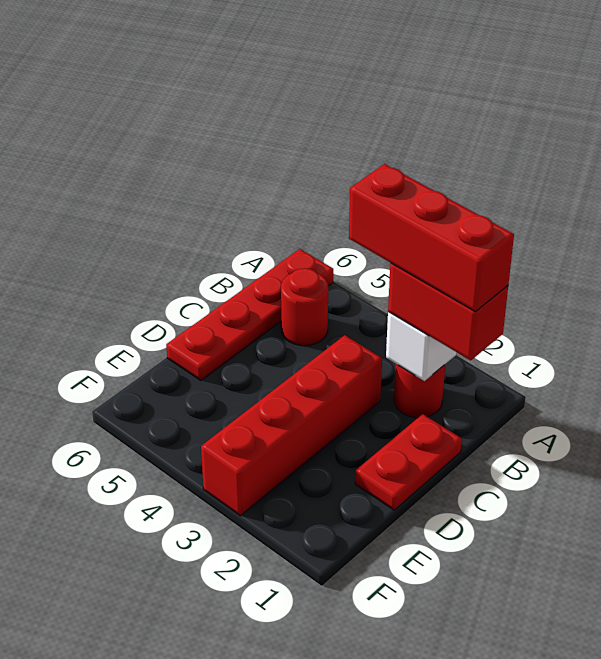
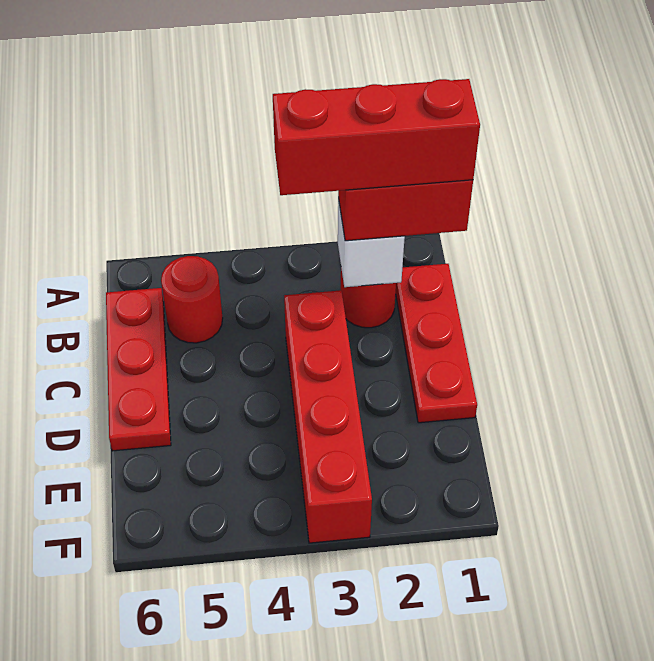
red plate A6:D6 level 1 -> red plate B6:D6 level 1
red plate C1:D1 level 1 -> red plate B1:D1 level 1

